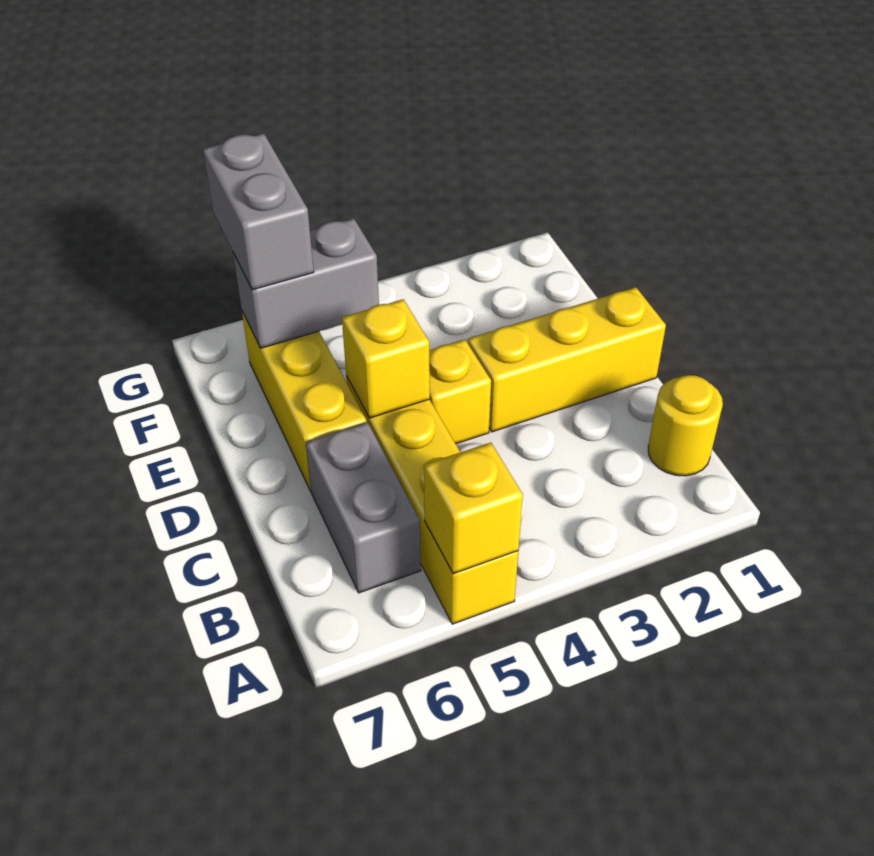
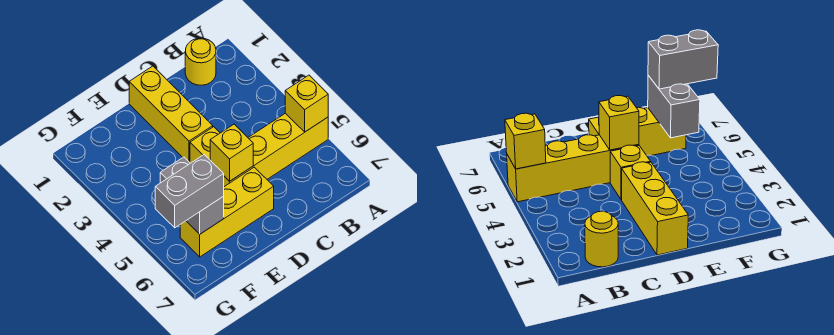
grey brick B6:C6 level 1 -> none

